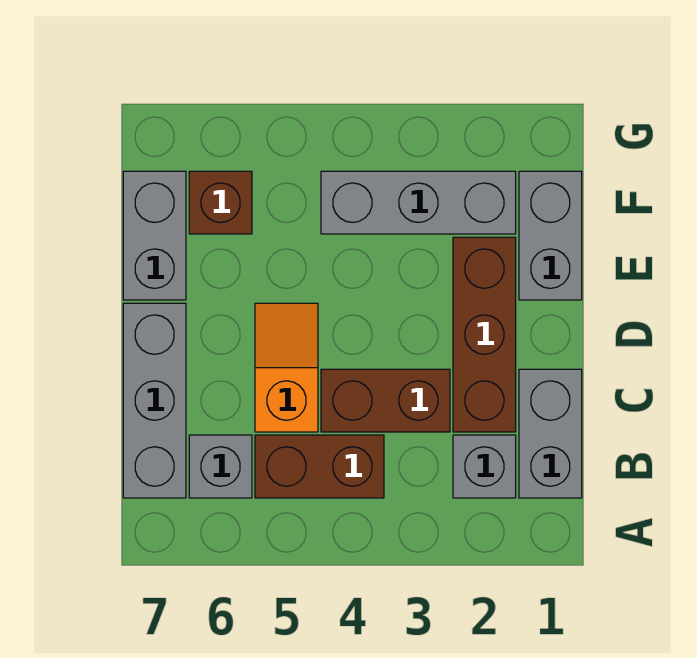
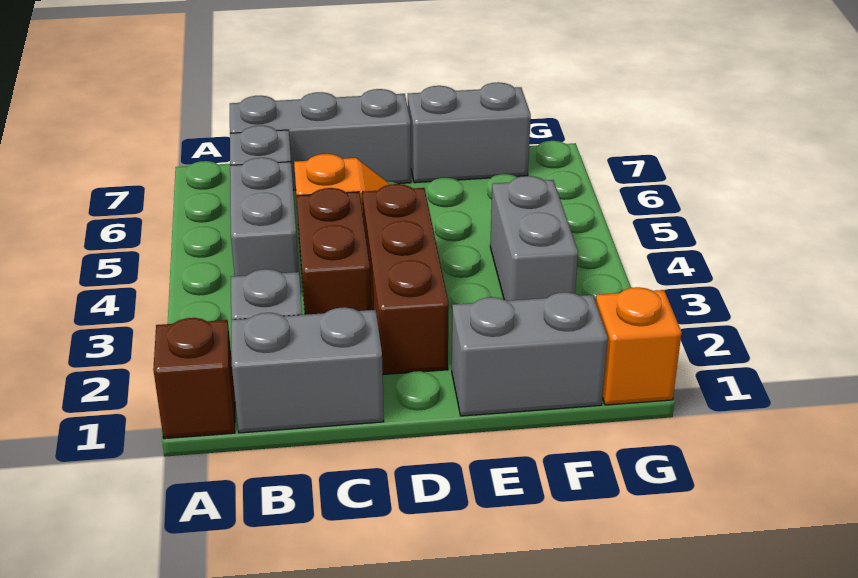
brown brick B4:B5 level 1 -> grey brick B4:B5 level 1
brown brick C2:E2 level 1 -> brown brick D2:D4 level 1
grey brick F2:F4 level 1 -> grey brick F3:F4 level 1
brown brick F6 level 1 -> brown brick A1 level 1
none -> orange brick G1 level 1

